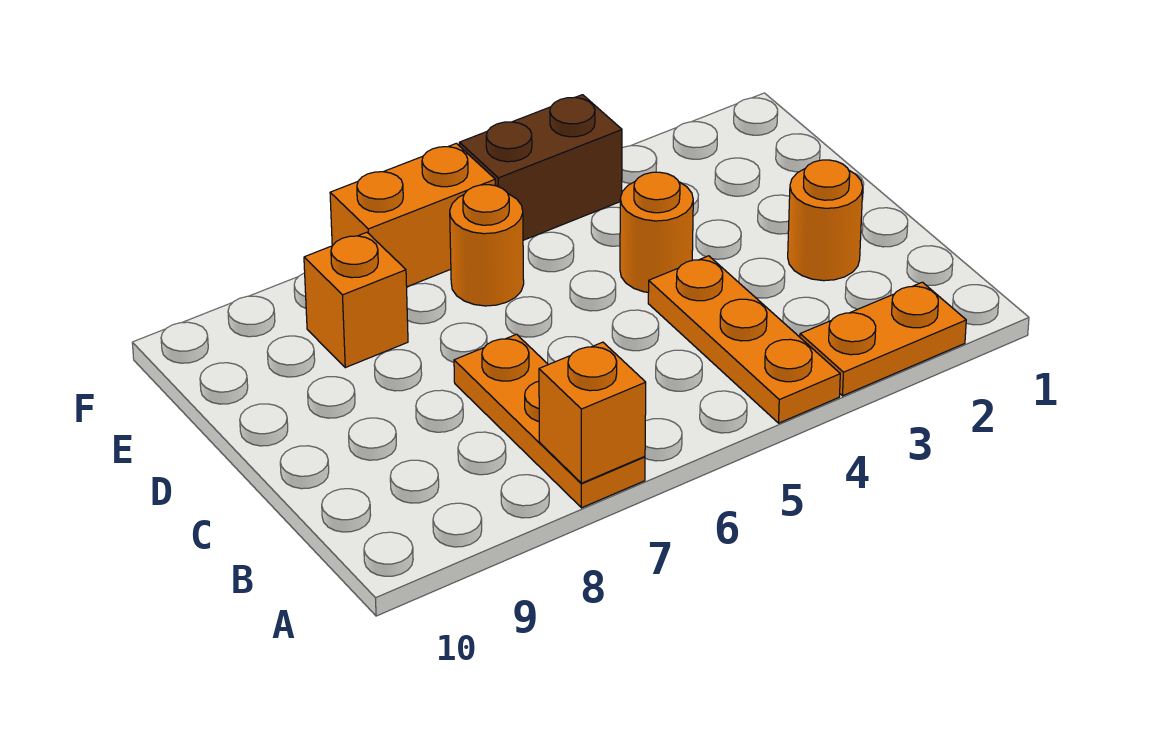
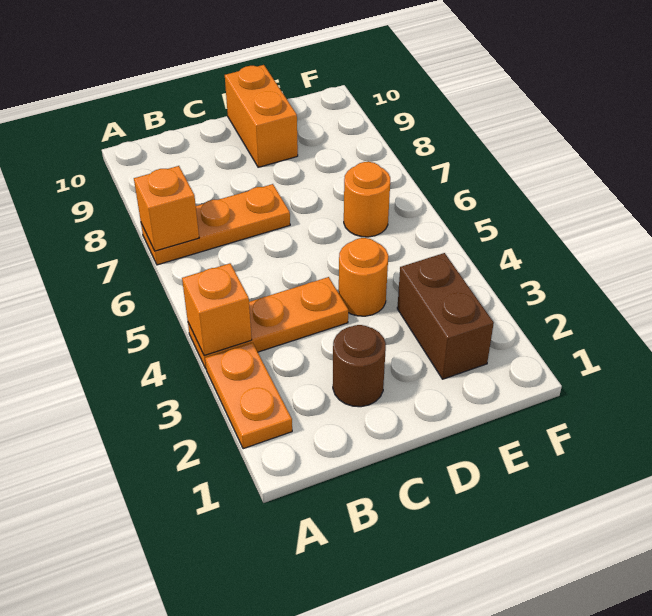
orange round brick C2 level 1 -> brown round brick C2 level 1
orange brick E8 level 1 -> orange brick A4 level 2
brown brick F4:F5 level 1 -> brown brick E2:E3 level 1
orange brick F6:F7 level 1 -> orange brick D9:D10 level 1

